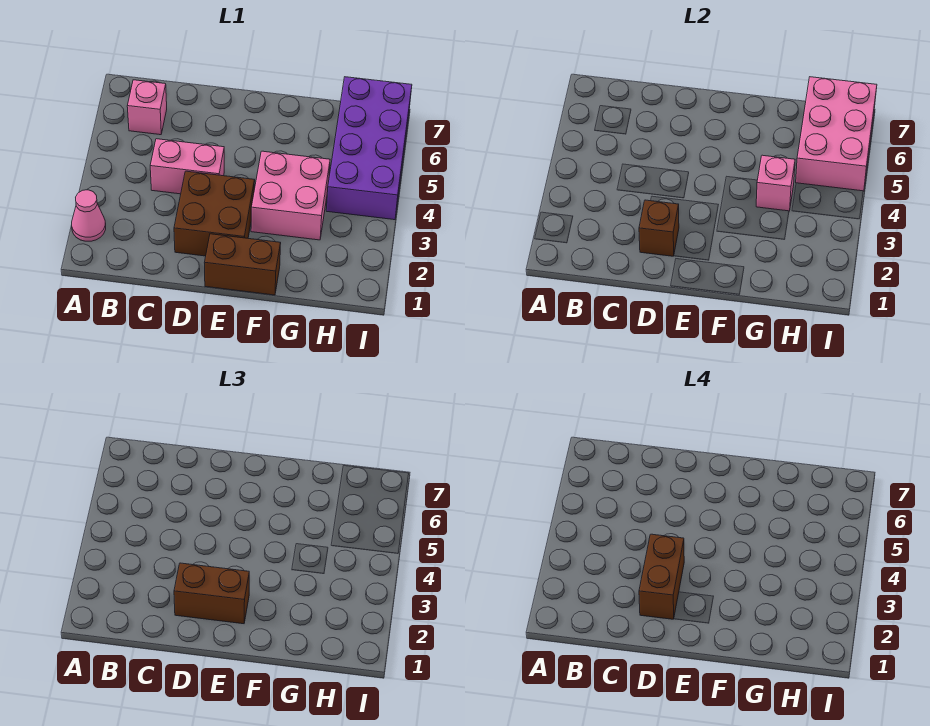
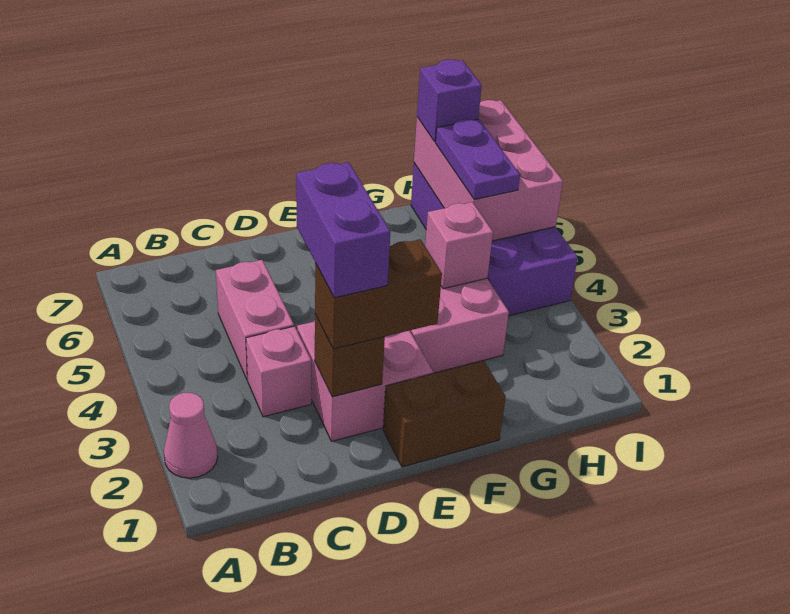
pink brick B6 level 1 -> pink brick C3 level 1
pink brick C4:D4 level 1 -> pink brick C4:C5 level 1
brown brick D2:E3 level 1 -> pink brick D2:E3 level 1
brown brick D2:D3 level 4 -> purple brick D2:D3 level 4
none -> purple plate H5:H6 level 3
none -> purple brick H7 level 3

